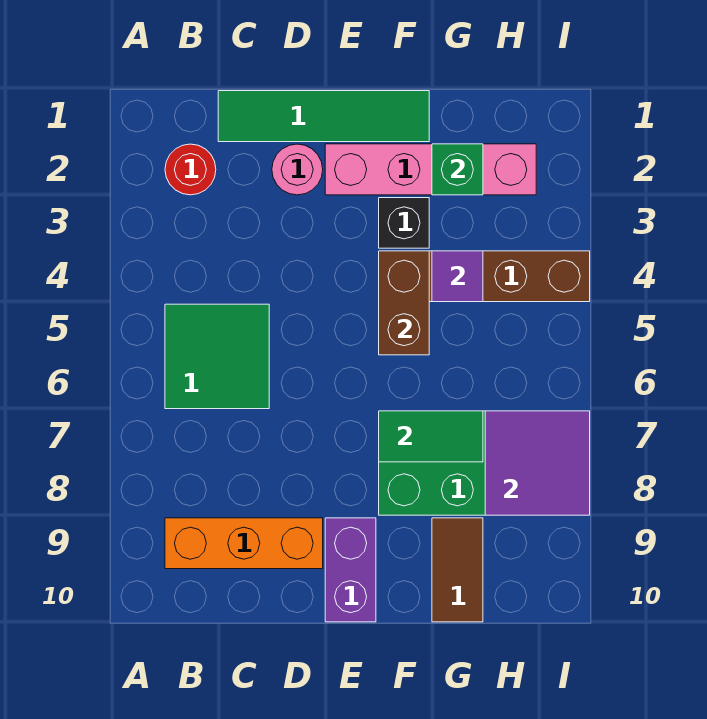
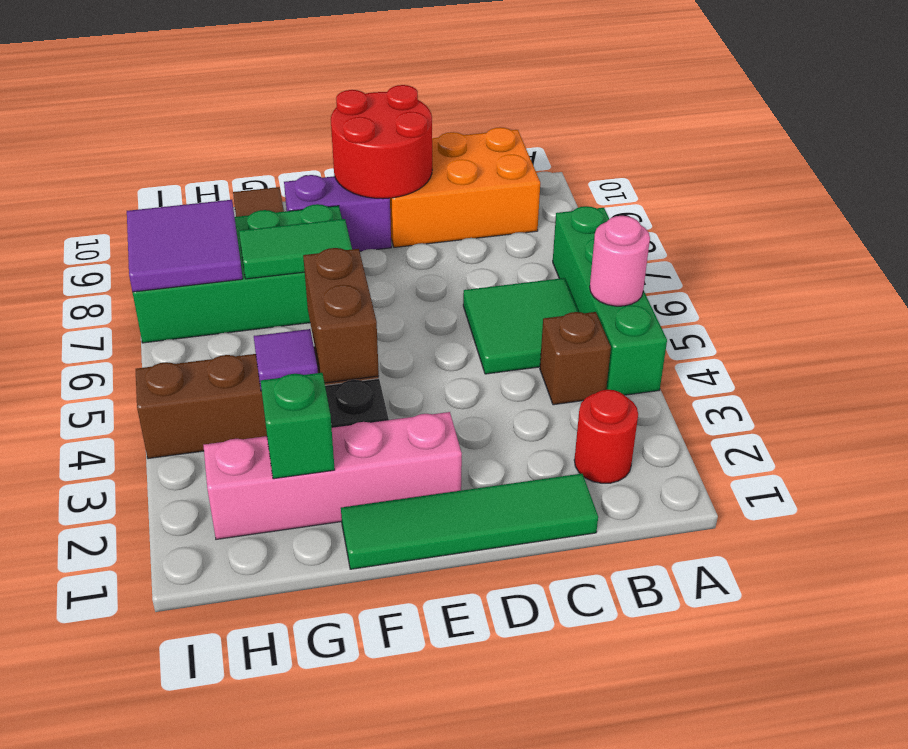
none -> green brick A4:A7 level 1
none -> brown brick B4 level 1
orange brick B9:D9 level 1 -> orange brick B9:D10 level 1
pink round brick D2 level 1 -> pink round brick A5 level 2
none -> red round brick D9:E10 level 2
purple brick E9:E10 level 1 -> purple brick E9:F9 level 1

